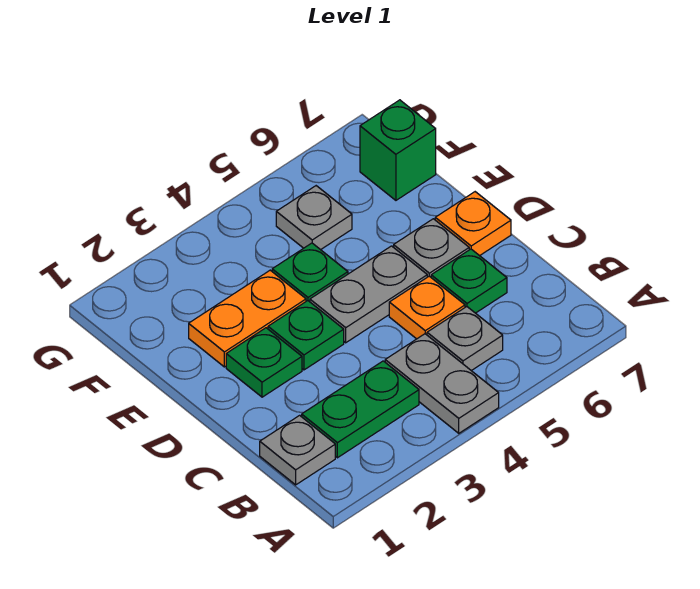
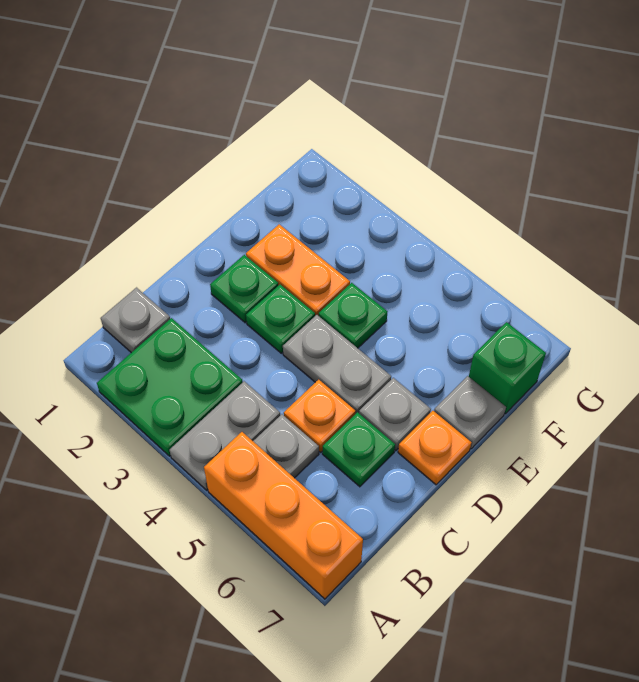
none -> orange brick A5:A7 level 1
green plate B2:B3 level 1 -> green plate A2:B3 level 1
grey plate F5 level 1 -> grey plate E7 level 1

